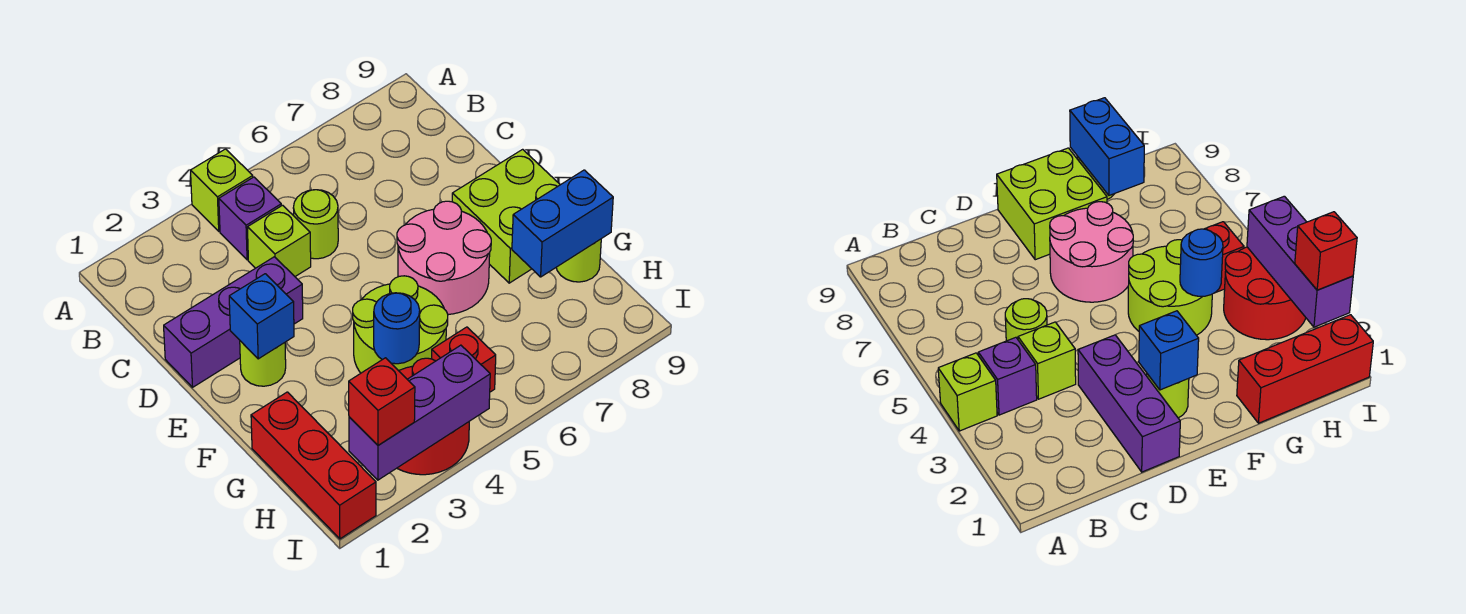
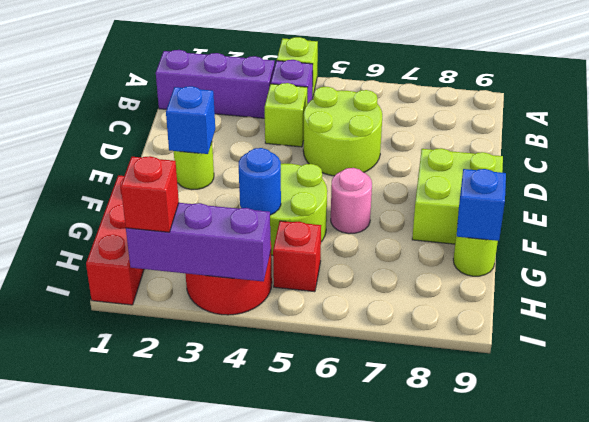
lime round brick C5 level 1 -> lime round brick C5:D6 level 1
purple brick D1:D3 level 1 -> purple brick B1:B3 level 1
pink round brick E6:F7 level 1 -> pink round brick F6 level 1
blue brick G8:G9 level 2 -> blue brick G9 level 2

